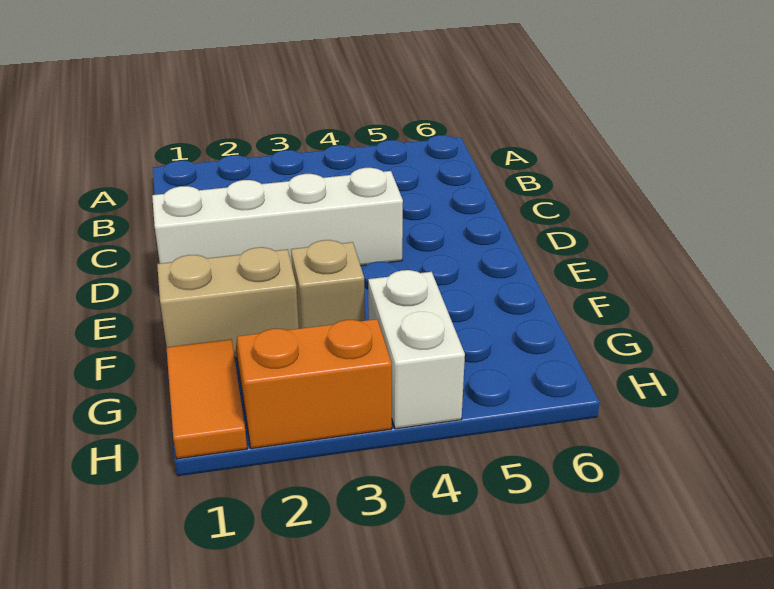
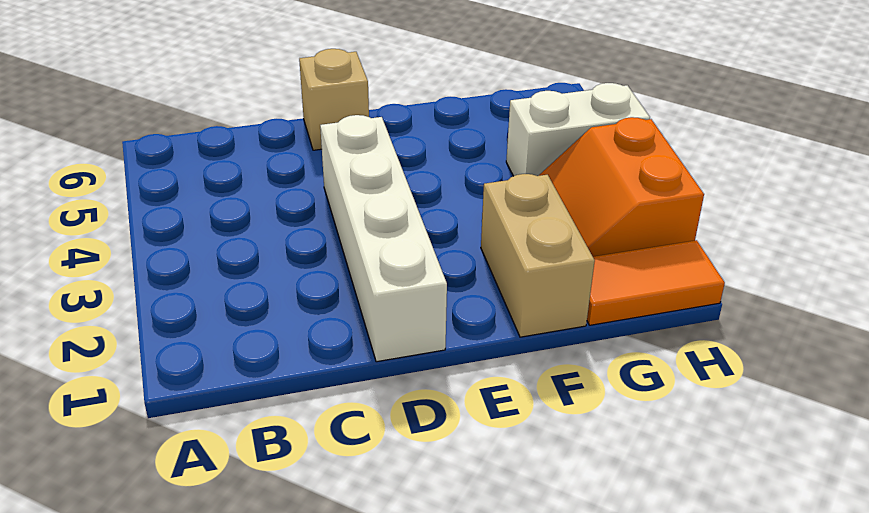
tan brick F3 level 1 -> tan brick D6 level 1

